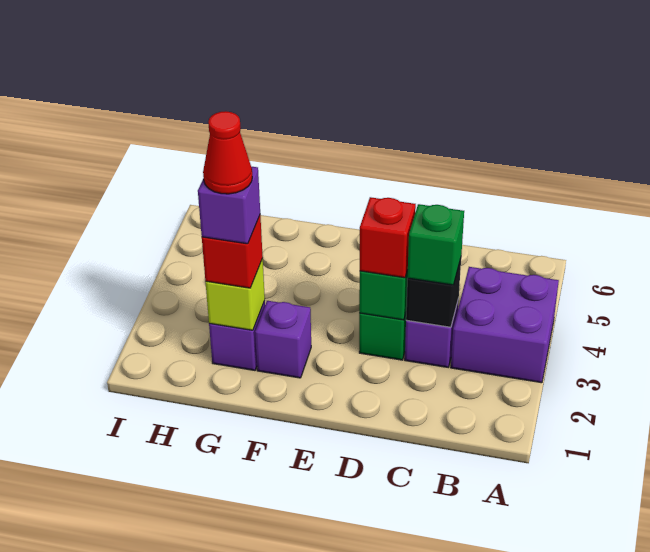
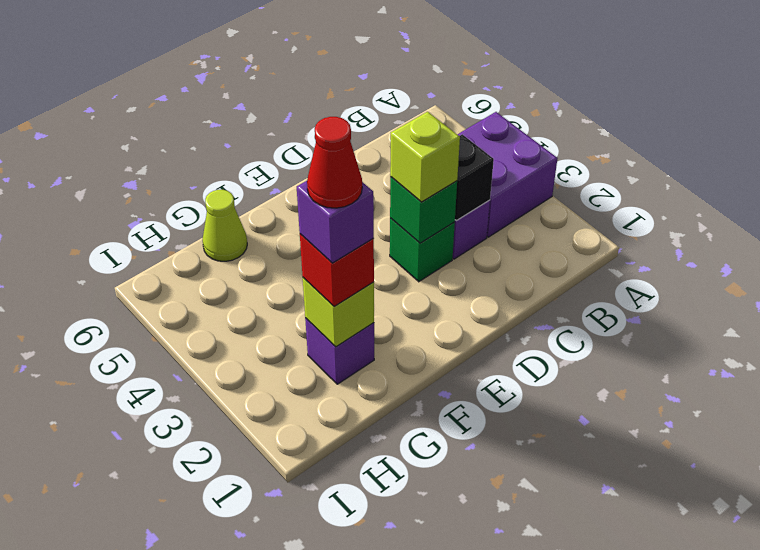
green brick C3 level 3 -> none
red brick D3 level 3 -> lime brick D3 level 3
purple brick F2 level 1 -> none
none -> lime cone G6 level 1

